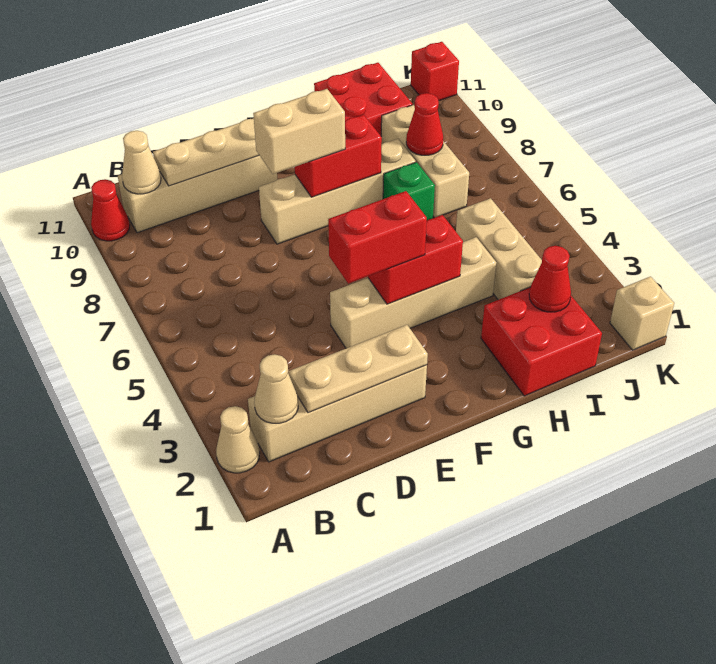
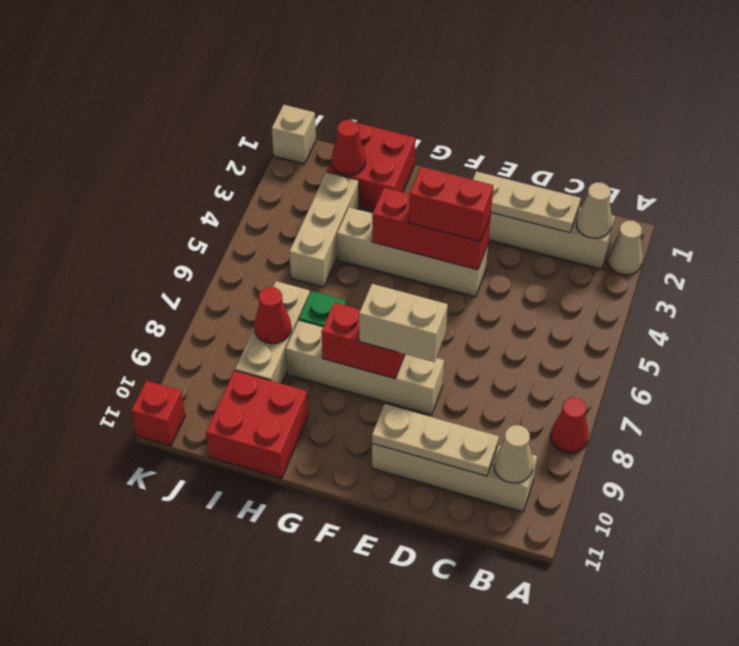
red cone A10 level 1 -> red cone A8 level 1
red brick F4:G4 level 2 -> red brick E4:G4 level 2

